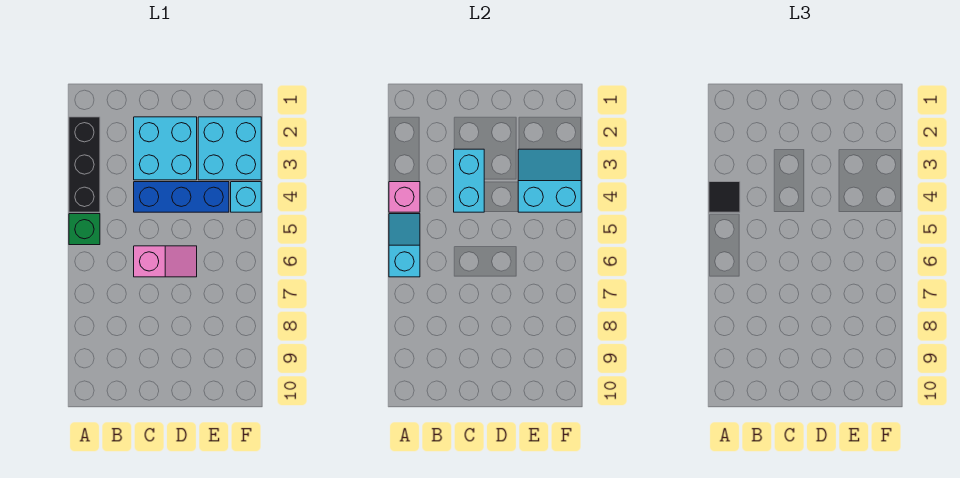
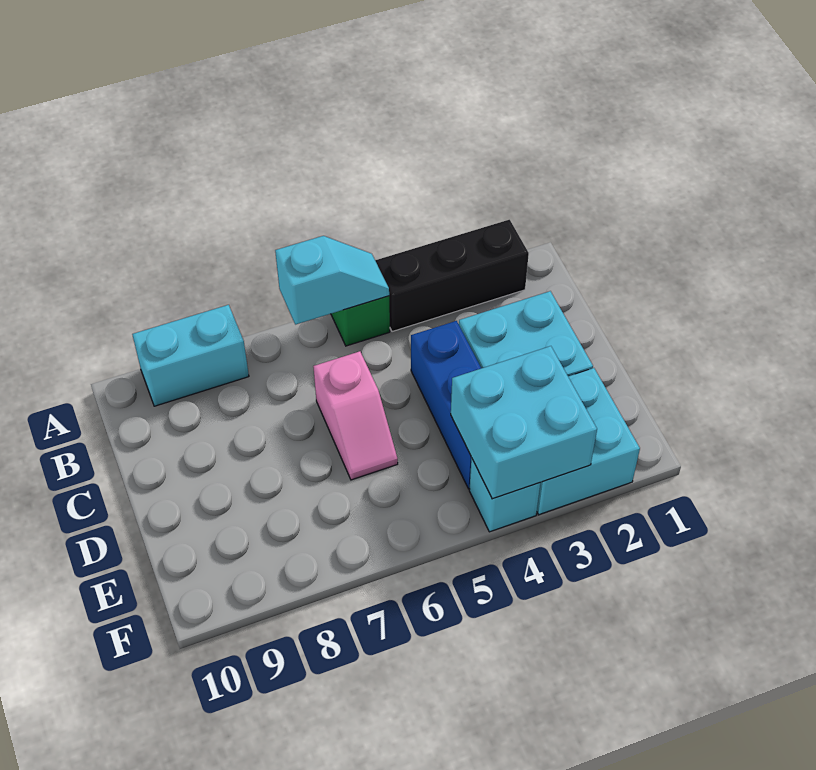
pink brick A4 level 2 -> none
black tile A4 level 3 -> none
cyan brick C3:C4 level 2 -> cyan brick A8:A9 level 1
cyan slope E3:F4 level 2 top 4 -> cyan brick E3:F4 level 2

